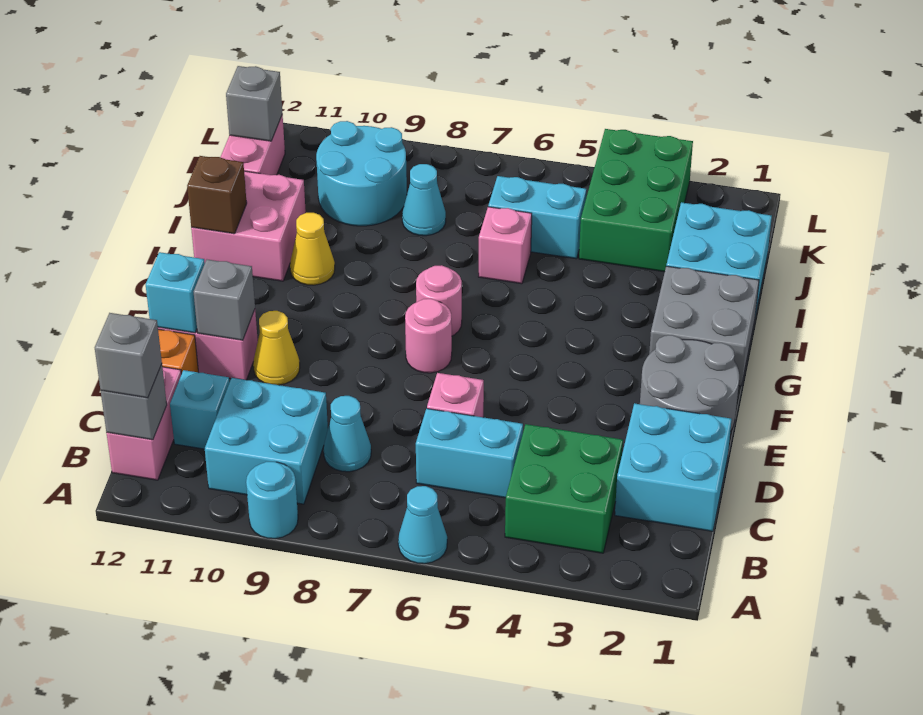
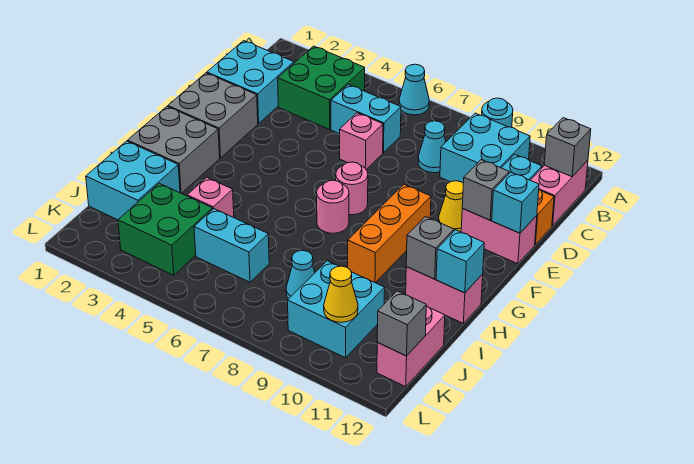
grey brick B12 level 3 -> grey brick H11 level 2
grey round brick E1:F2 level 1 -> grey brick E1:F2 level 1
none -> orange brick F9:H9 level 1
yellow cone H10 level 1 -> yellow cone K10 level 2
pink brick H11:I12 level 1 -> pink brick H11:H12 level 1
brown brick H12 level 2 -> cyan brick H12 level 2
pink brick I6 level 1 -> pink brick I4 level 1
green brick J3:L4 level 1 -> green brick J3:K4 level 1
cyan round brick J9:K10 level 1 -> cyan brick J9:K10 level 1

